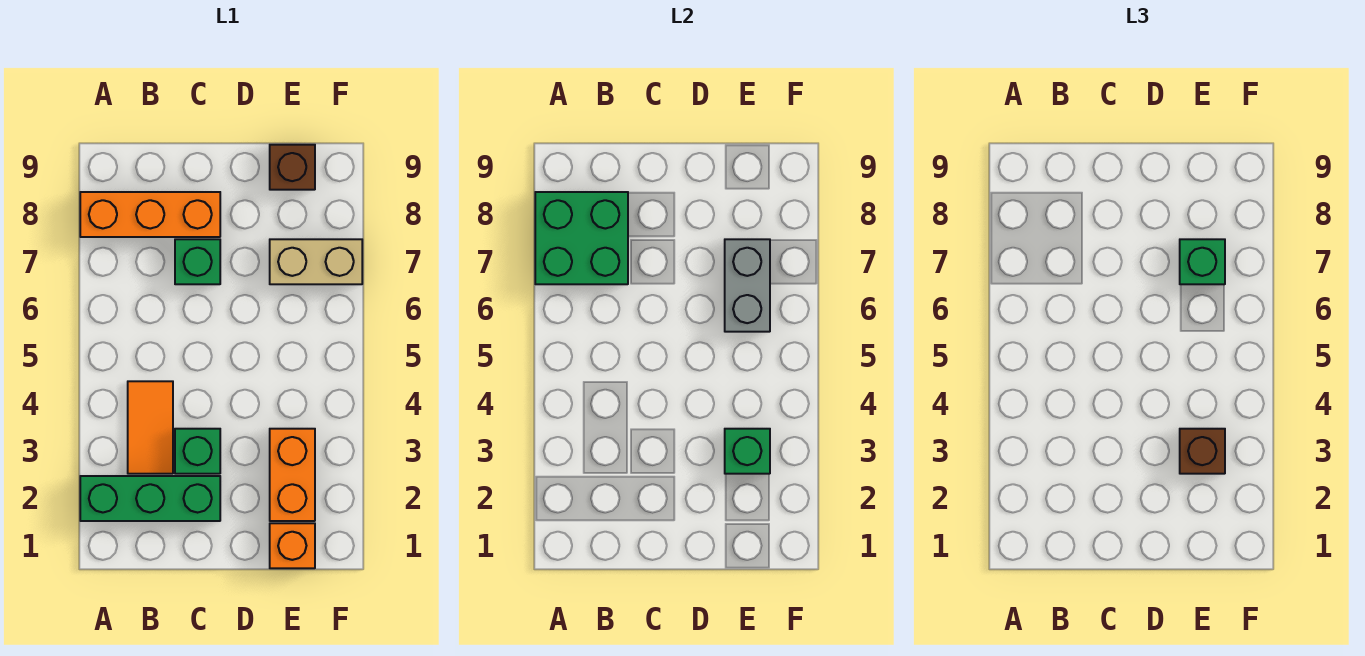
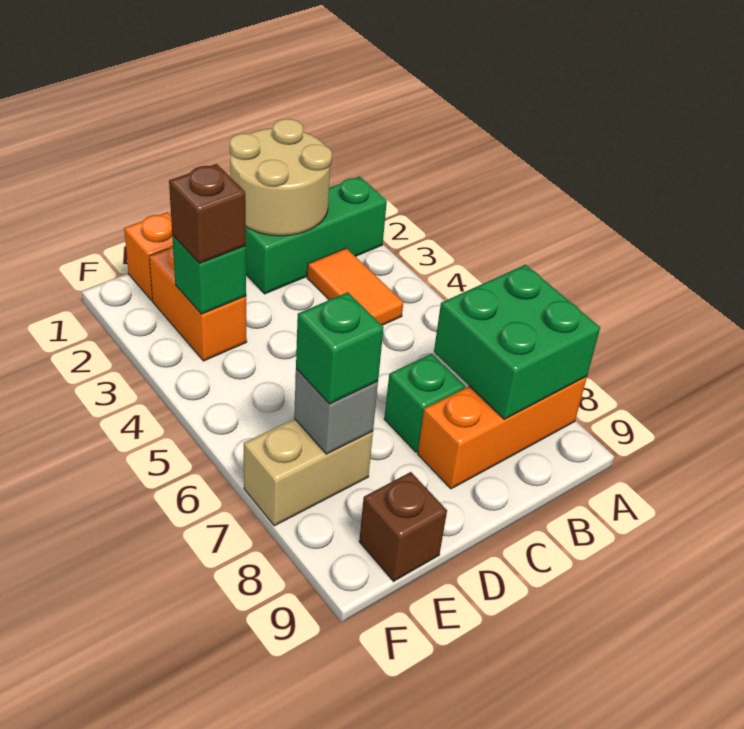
none -> tan round brick B1:C2 level 2
green brick C3 level 1 -> none
grey brick E6:E7 level 2 -> grey brick E7 level 2

